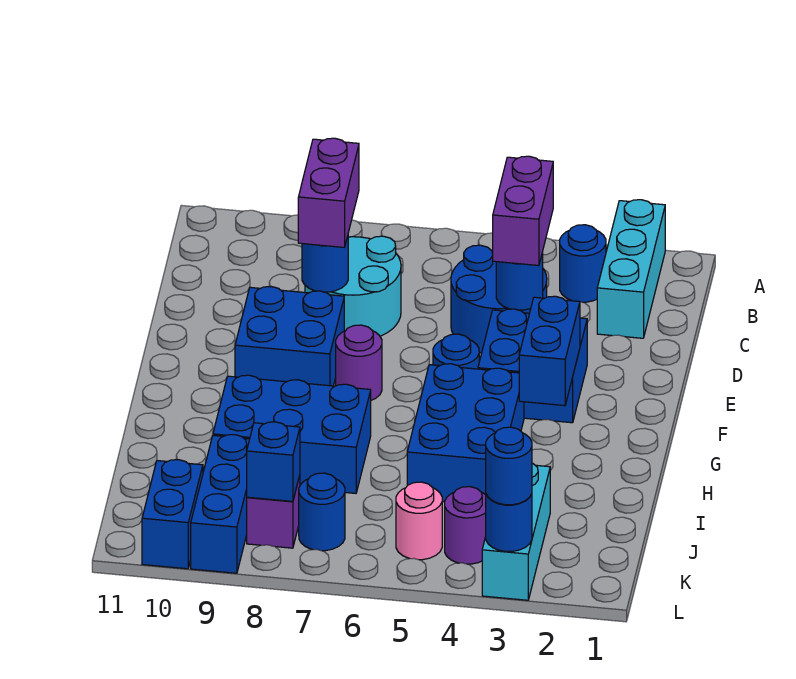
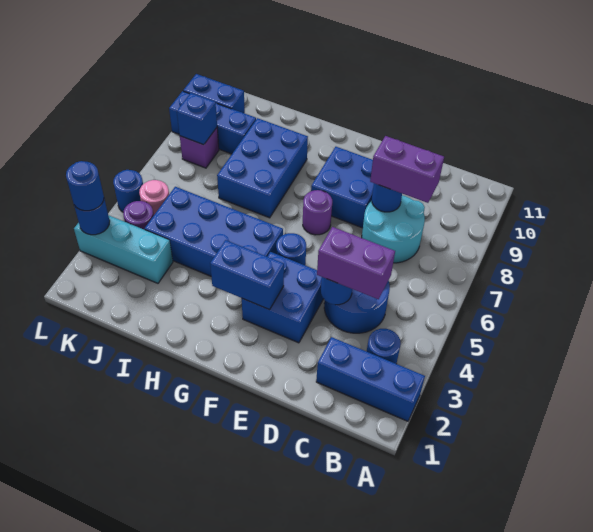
cyan brick A2:C2 level 1 -> blue brick A2:C2 level 1
blue brick G4:I5 level 1 -> blue brick G4:J5 level 1
blue round brick K7 level 1 -> blue round brick L5 level 1

